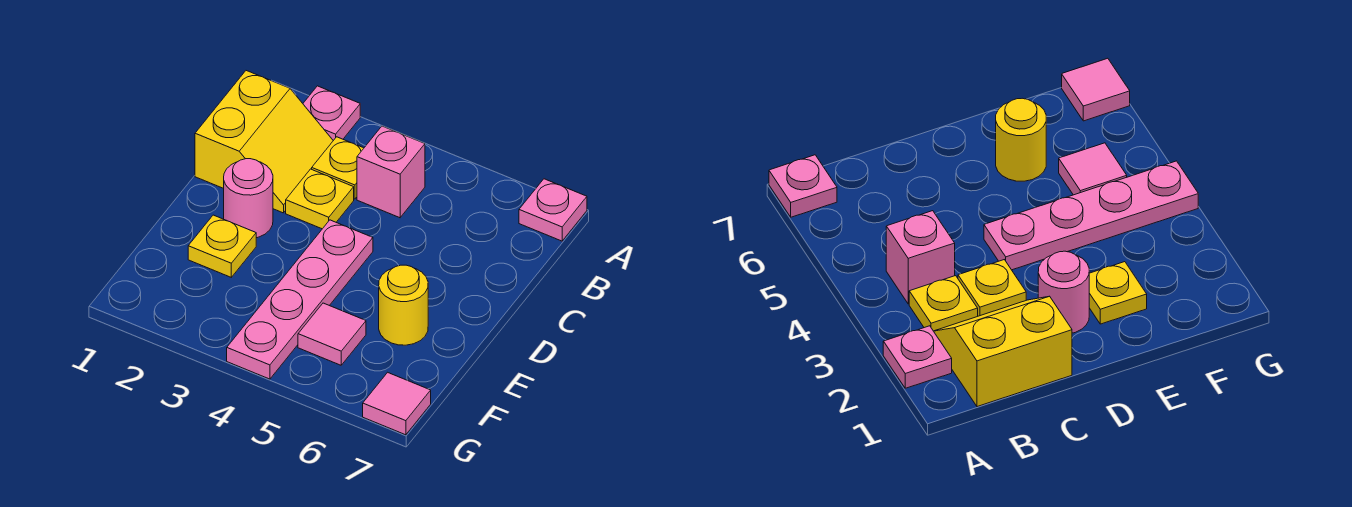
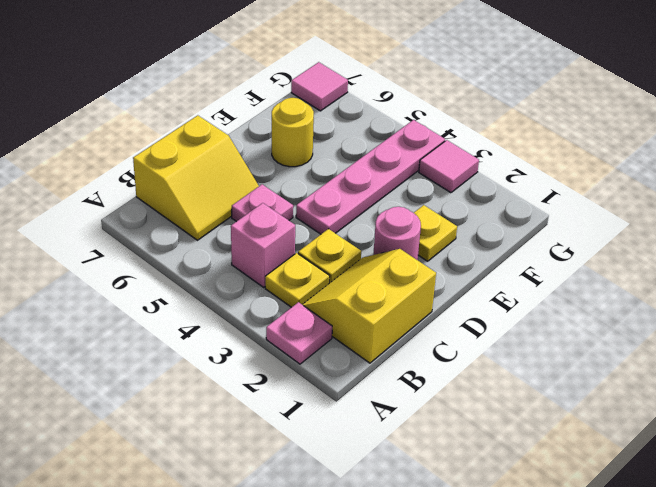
pink plate A7 level 1 -> pink plate C5 level 1
none -> yellow slope B6:C7 level 1 top 7
pink tile F5 level 1 -> pink tile G3 level 1

